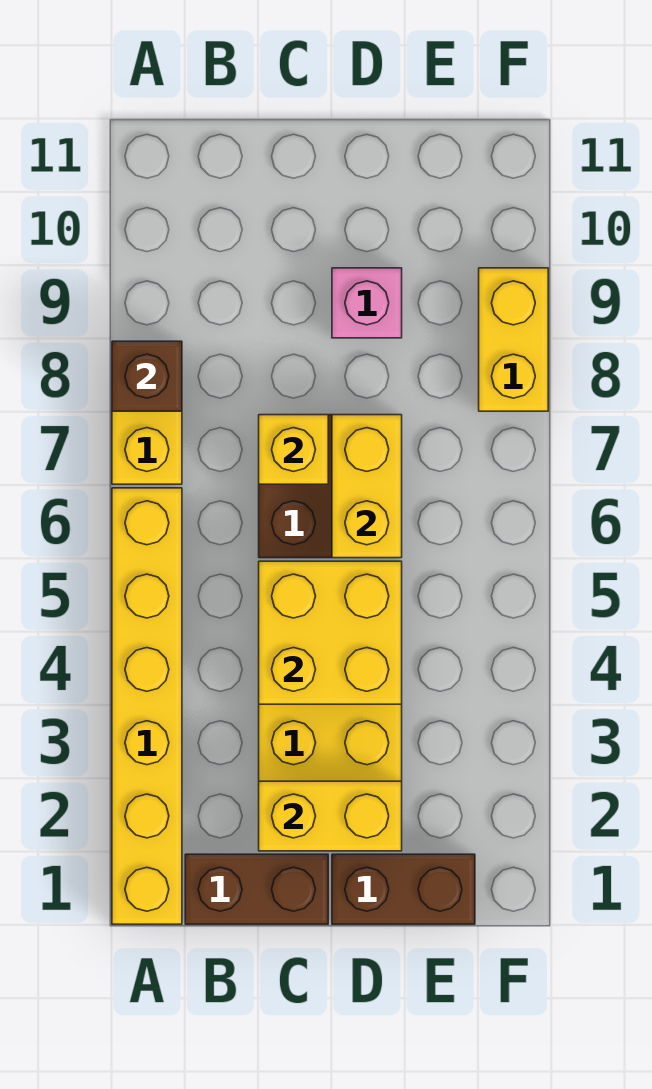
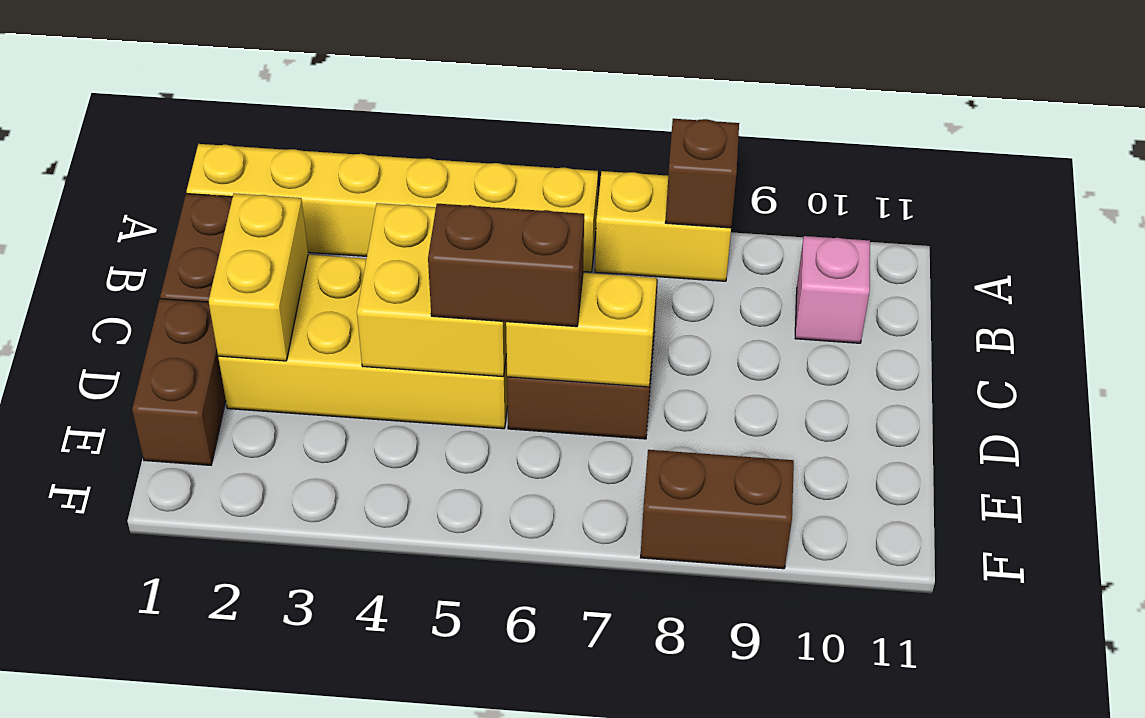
yellow brick C7 level 2 -> none
none -> brown brick D5:D6 level 3
pink brick D9 level 1 -> pink brick B10 level 1
yellow brick F8:F9 level 1 -> brown brick F8:F9 level 1

